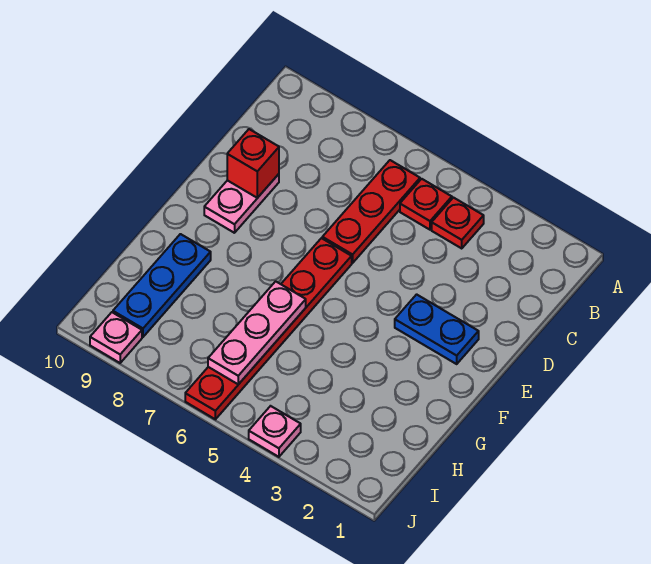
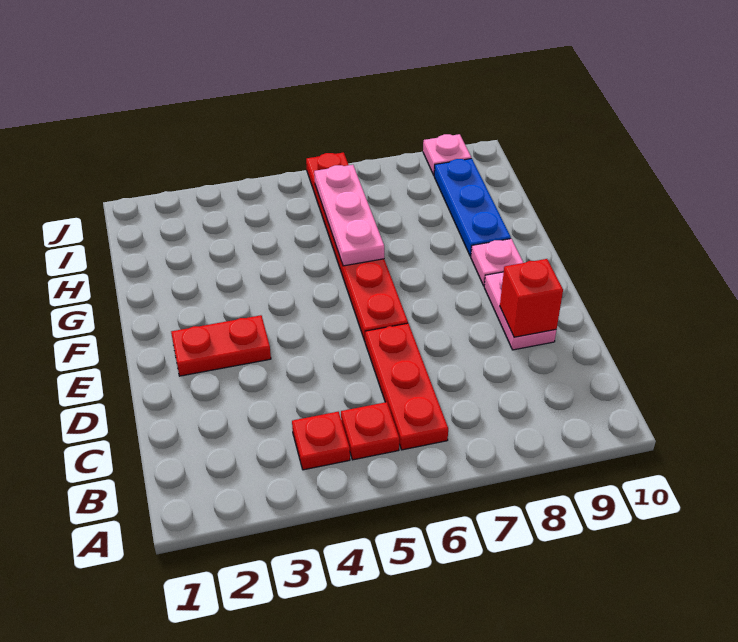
blue plate E2:E3 level 1 -> red plate E2:E3 level 1
pink plate J4 level 1 -> pink plate F9 level 1

